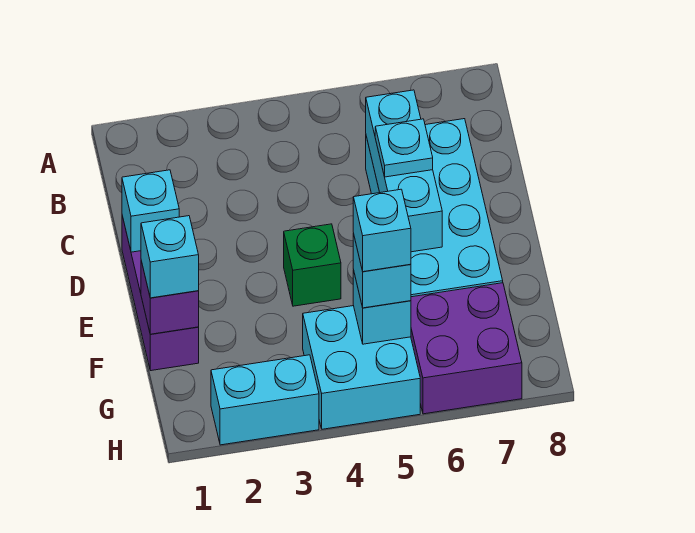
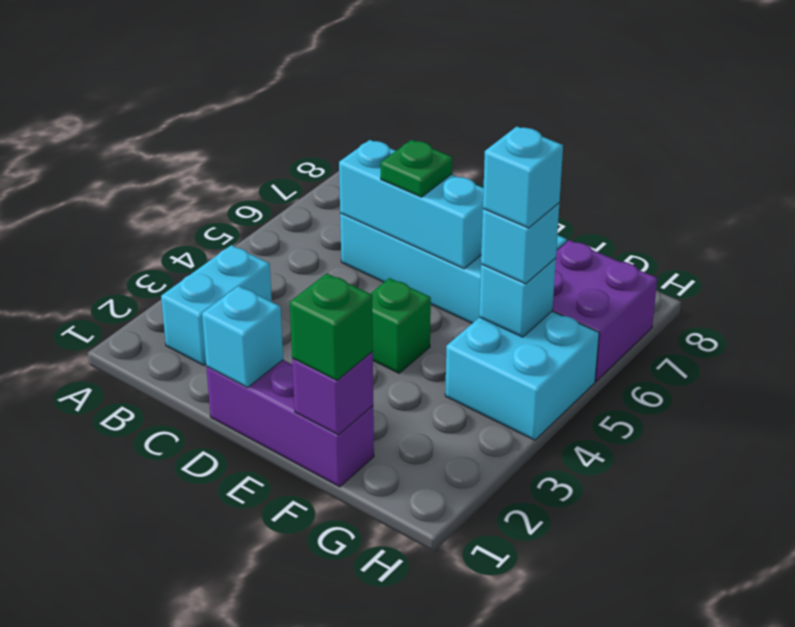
cyan plate D6 level 3 -> green plate D6 level 3
cyan brick F1 level 3 -> green brick F1 level 3
cyan brick H2:H3 level 1 -> cyan brick B2:B3 level 1

